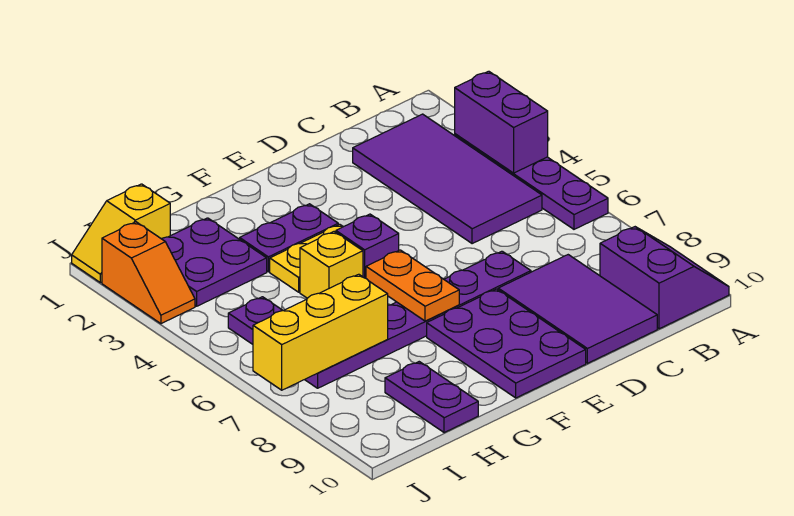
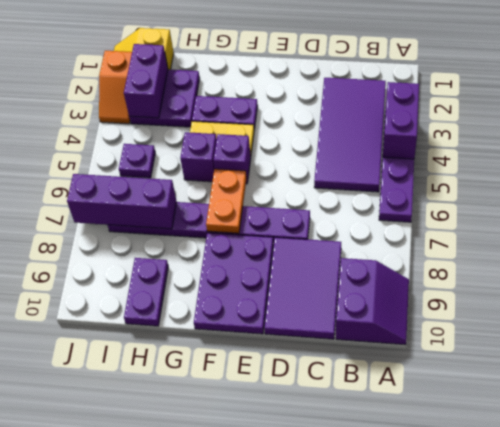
yellow brick G5 level 1 -> purple brick G5 level 1
yellow brick H7:J7 level 2 -> purple brick H7:J7 level 2
none -> purple brick I2:I3 level 2

